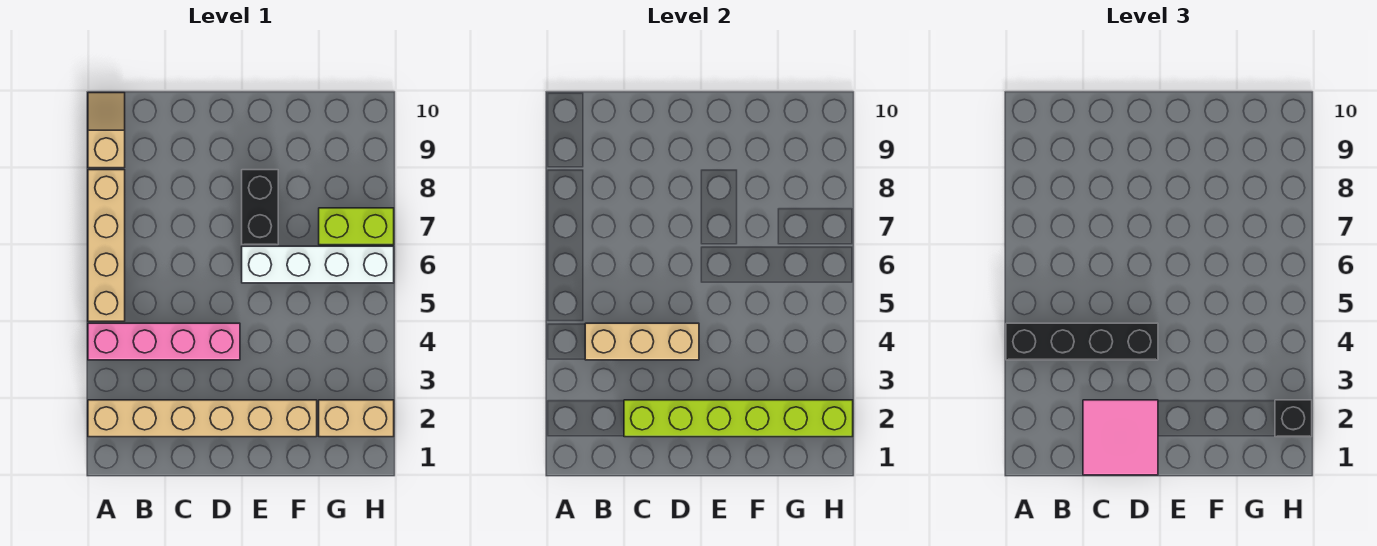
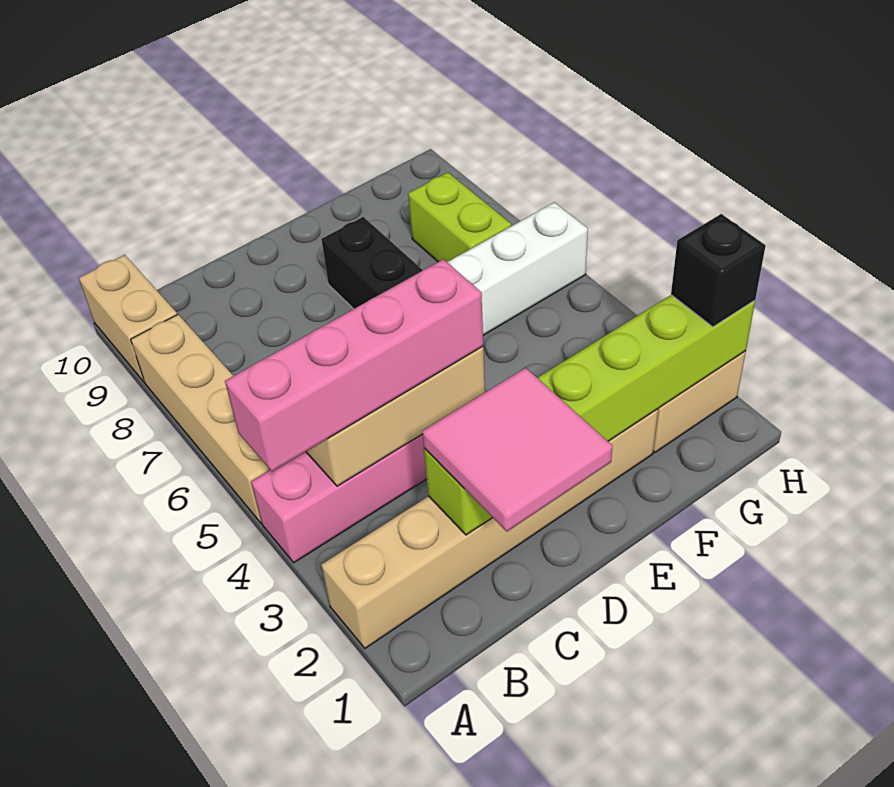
black brick A4:D4 level 3 -> pink brick A4:D4 level 3
tan slope A9:A10 level 1 top 9 -> tan brick A9:A10 level 1
lime brick G7:H7 level 1 -> lime brick G7:G8 level 1

